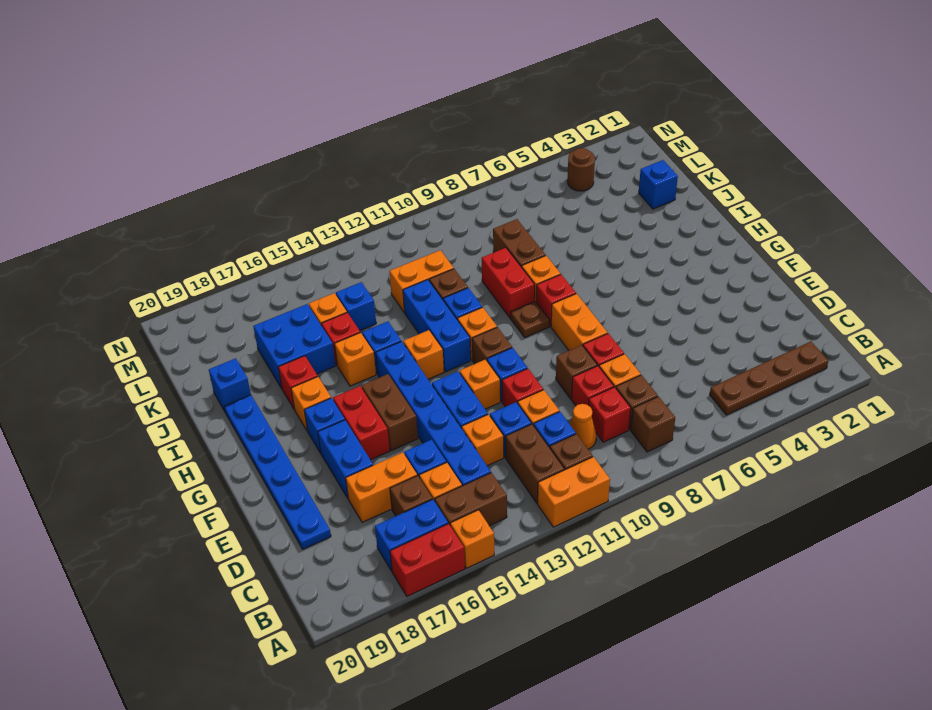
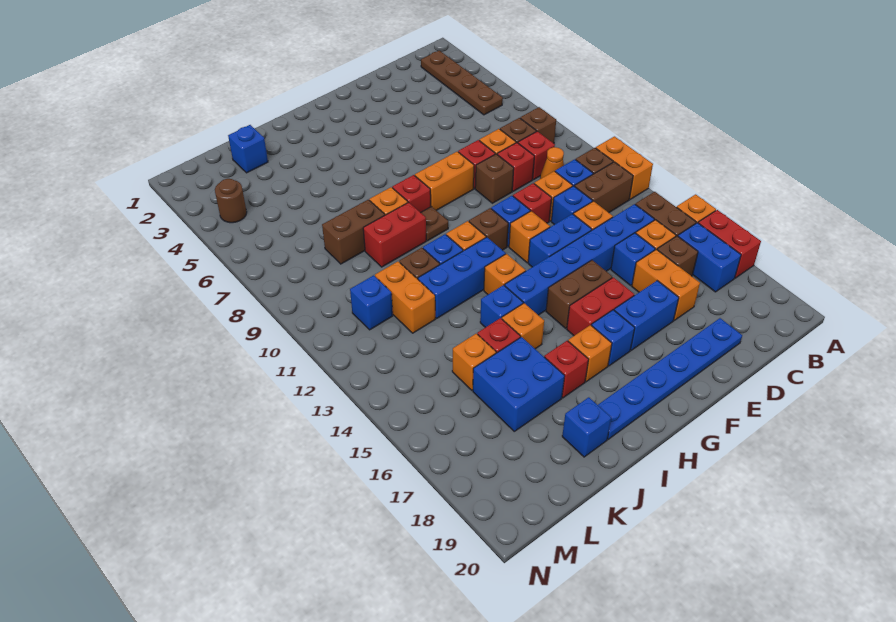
blue brick K14 level 1 -> blue brick L11 level 1

